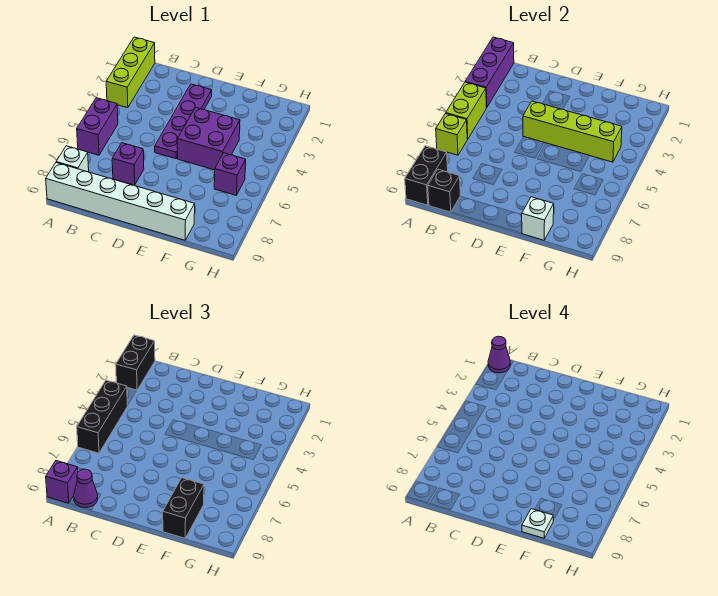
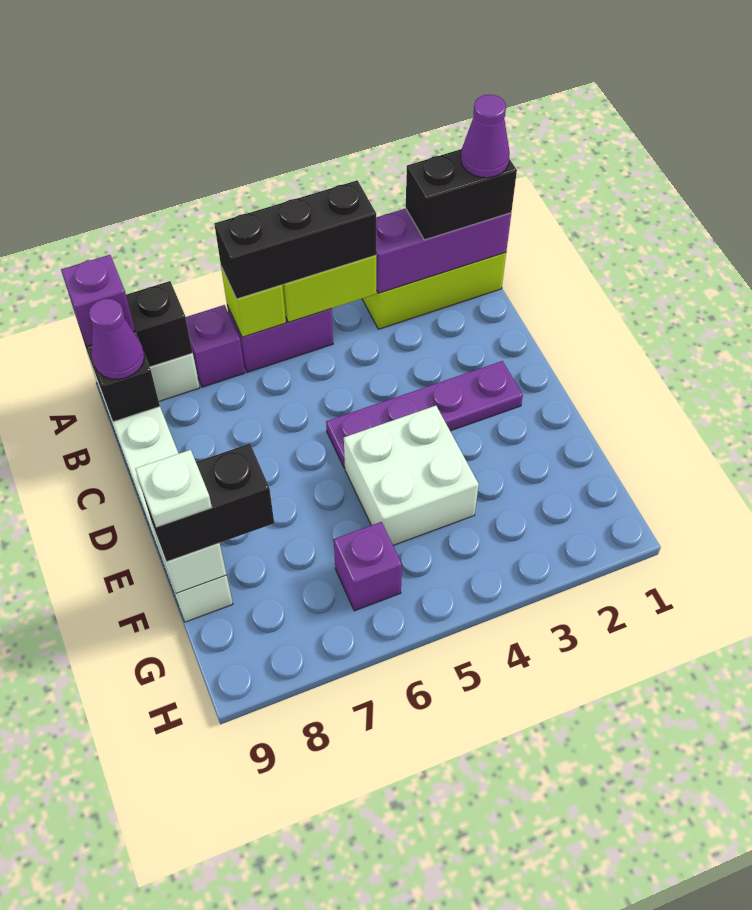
purple brick C7 level 1 -> purple brick A7 level 1
lime brick D4:G4 level 2 -> none
purple brick E4:F5 level 1 -> white brick E4:F5 level 1

